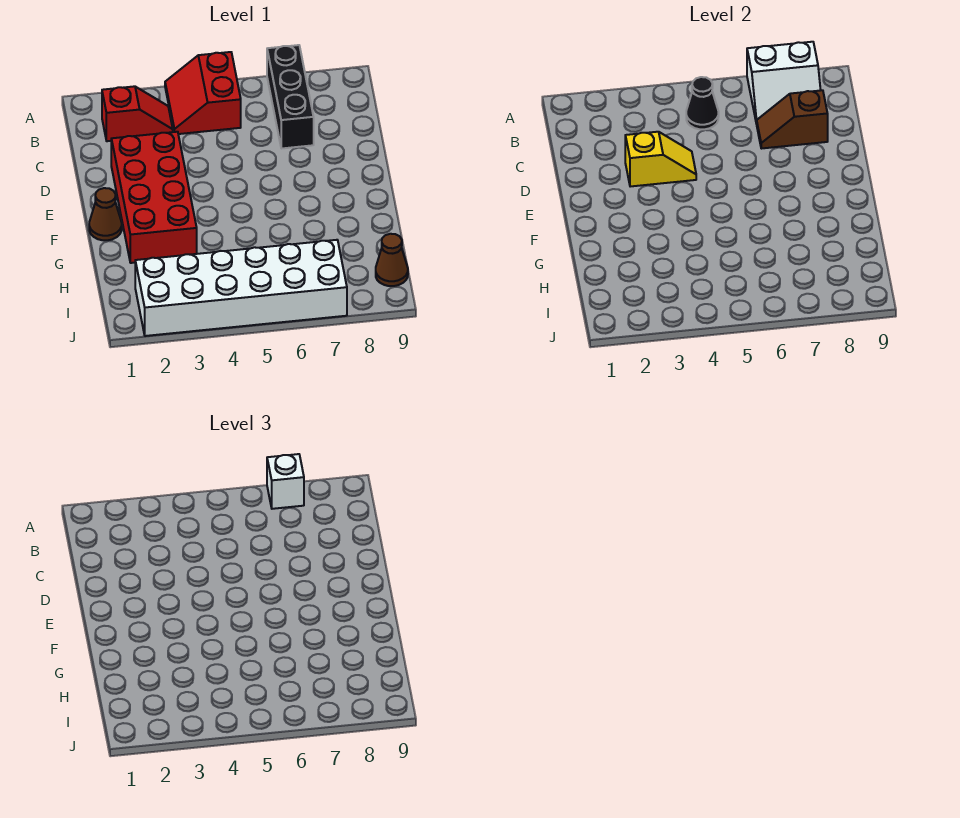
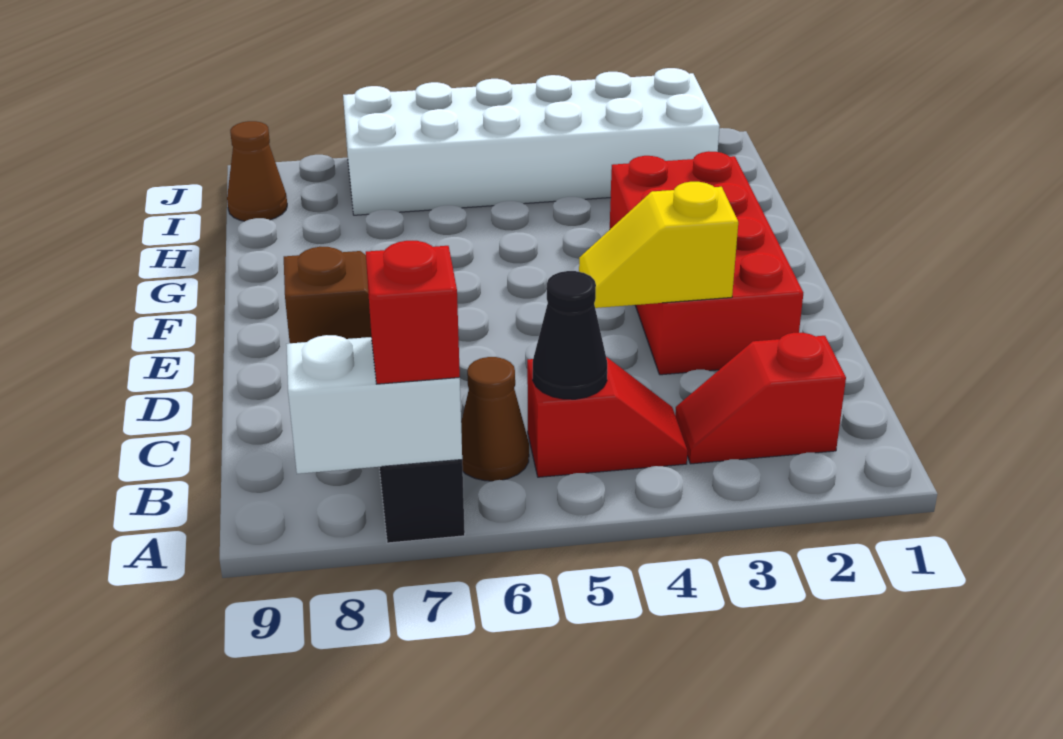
red slope A4:B5 level 1 top 5 -> red slope B4:B5 level 1 top 5
white brick A7 level 3 -> red brick A7 level 3
brown cone F1 level 1 -> brown cone B6 level 1

